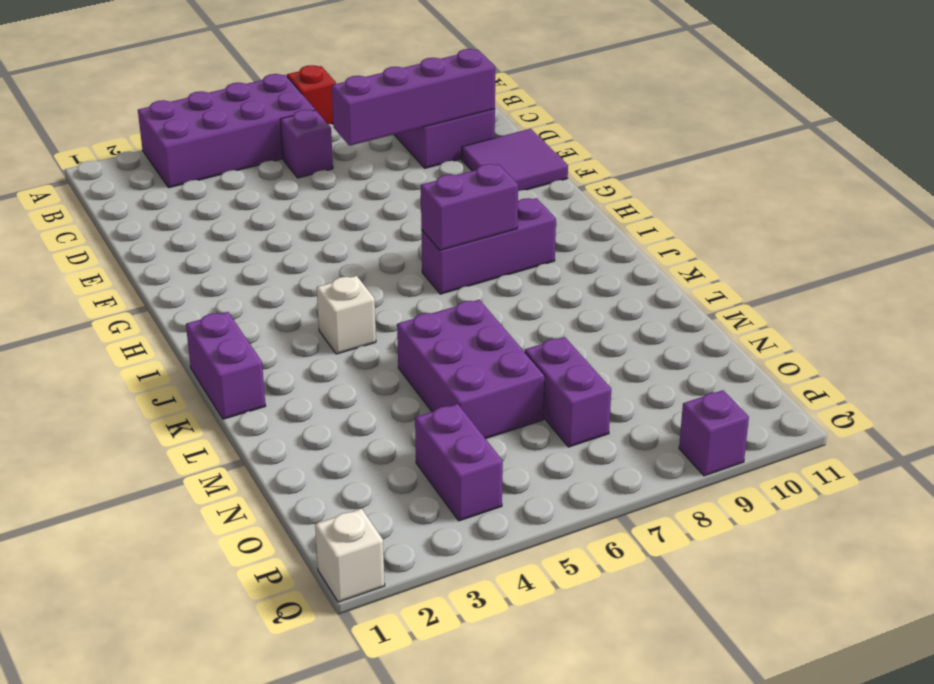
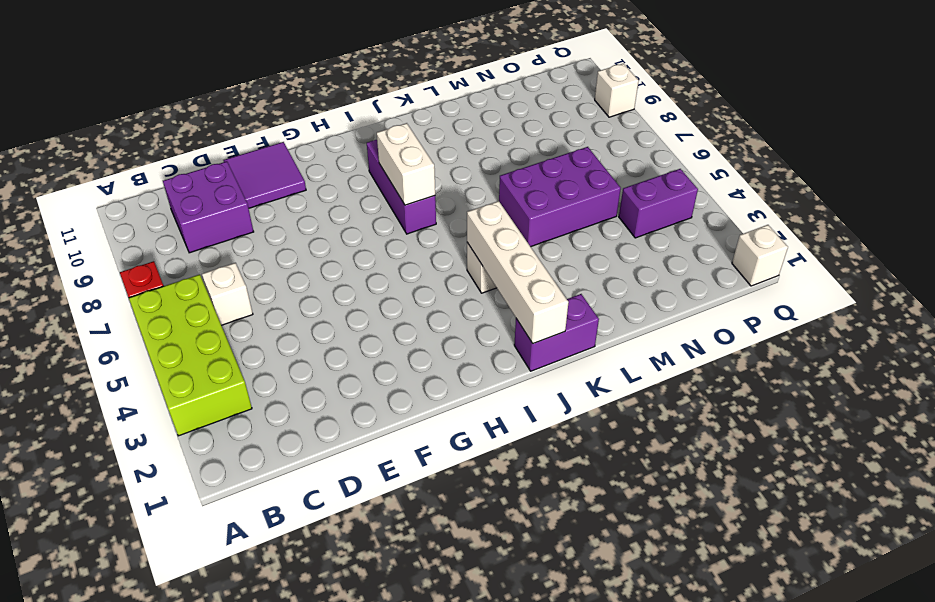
purple brick A3:B6 level 1 -> lime brick A3:B6 level 1
purple brick C6 level 1 -> white brick C6 level 1
purple brick D7:D10 level 2 -> none
purple brick I7:I8 level 2 -> white brick I7:I8 level 2
none -> white brick J1:J4 level 2
purple brick N7:O7 level 1 -> none
purple brick Q9 level 1 -> white brick Q9 level 1

